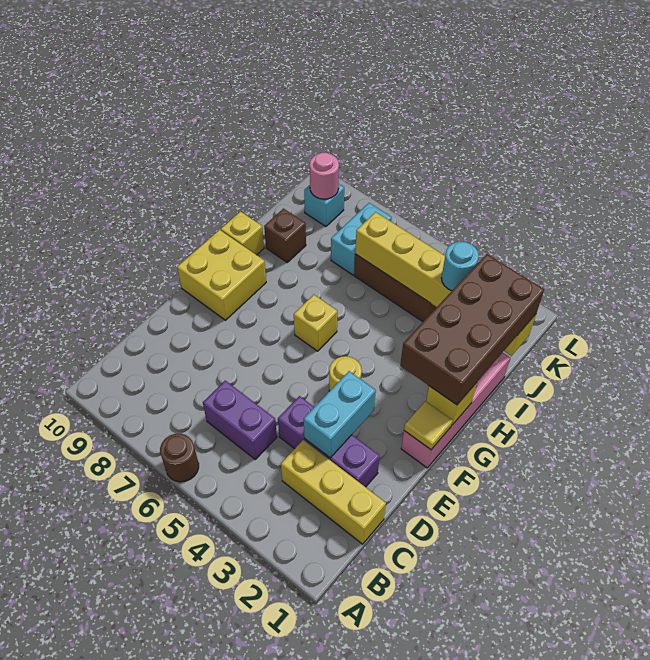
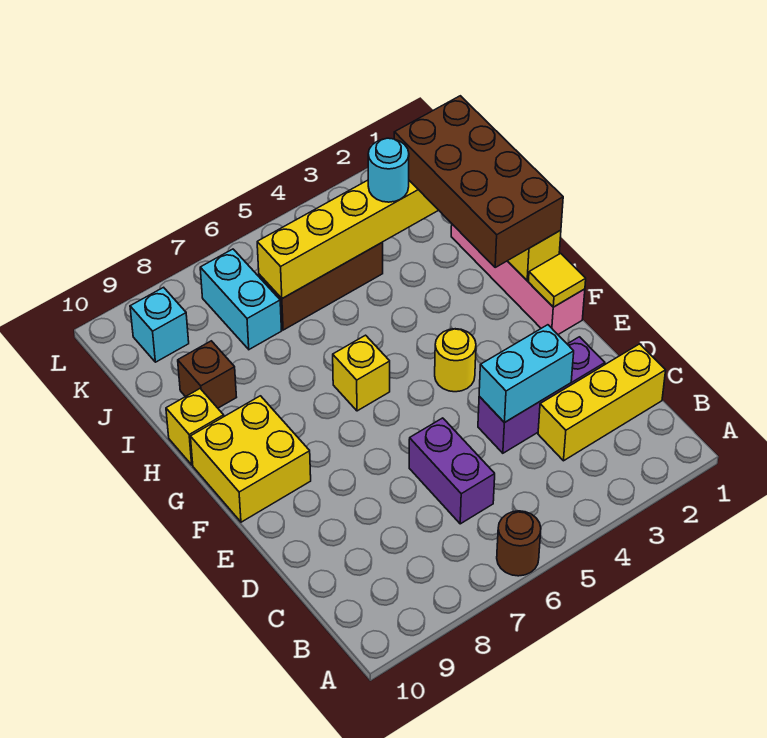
purple brick C5:C6 level 1 -> purple brick C6:D6 level 1
cyan brick D3:E3 level 2 -> cyan brick D3:D4 level 2
pink round brick K9 level 2 -> none

